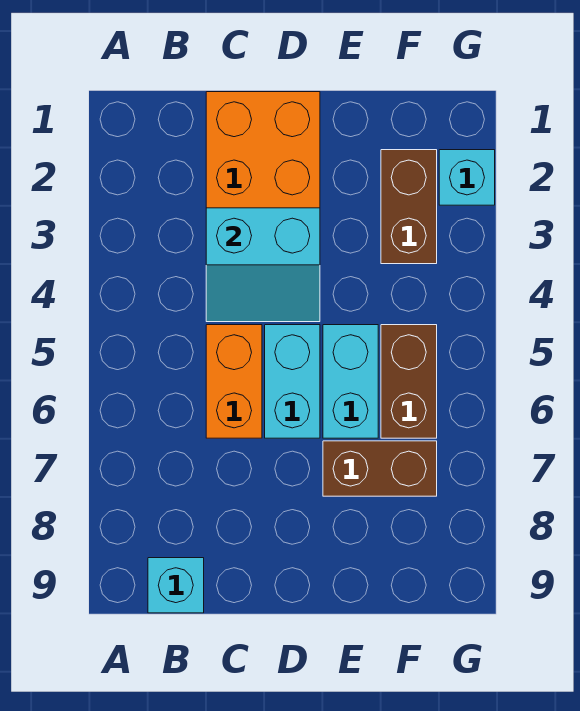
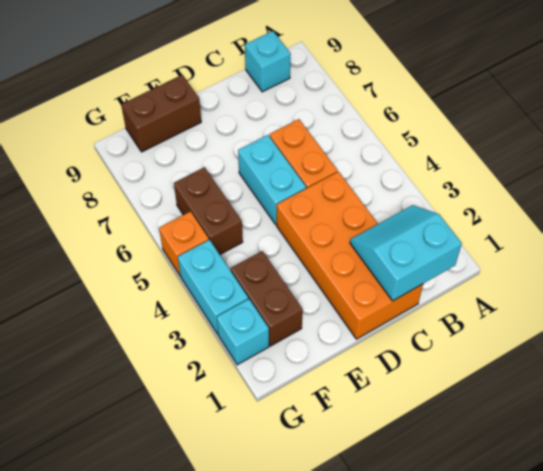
cyan slope C3:D4 level 2 top 3 -> cyan slope B1:C2 level 2 top 1
cyan brick E5:E6 level 1 -> cyan brick G3:G4 level 1
brown brick E7:F7 level 1 -> brown brick E9:F9 level 1
none -> orange brick G5 level 1

